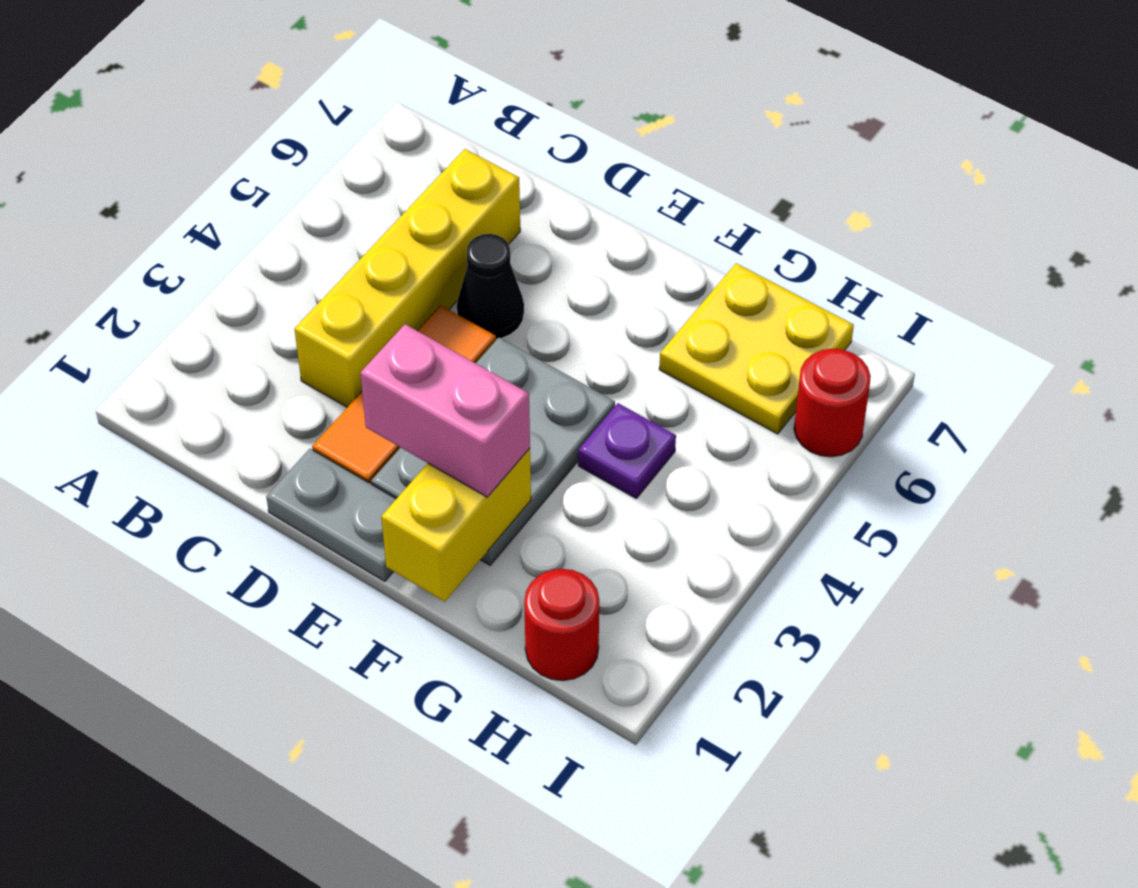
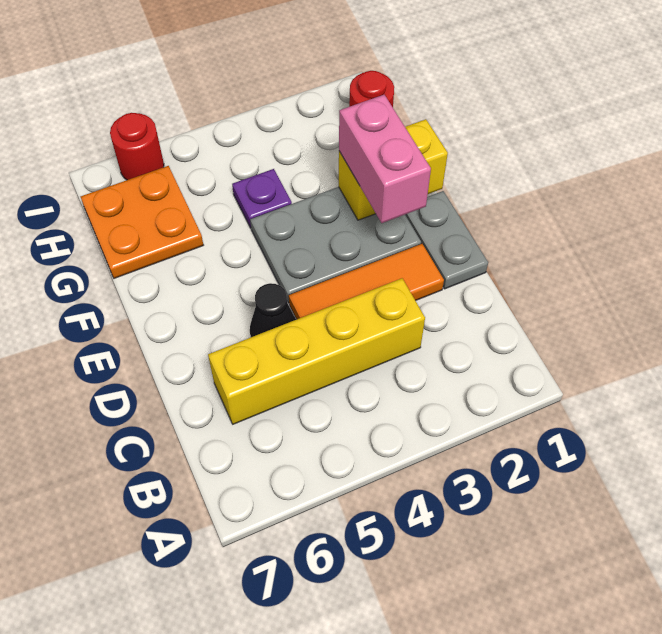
yellow plate G6:H7 level 1 -> orange plate G6:H7 level 1

